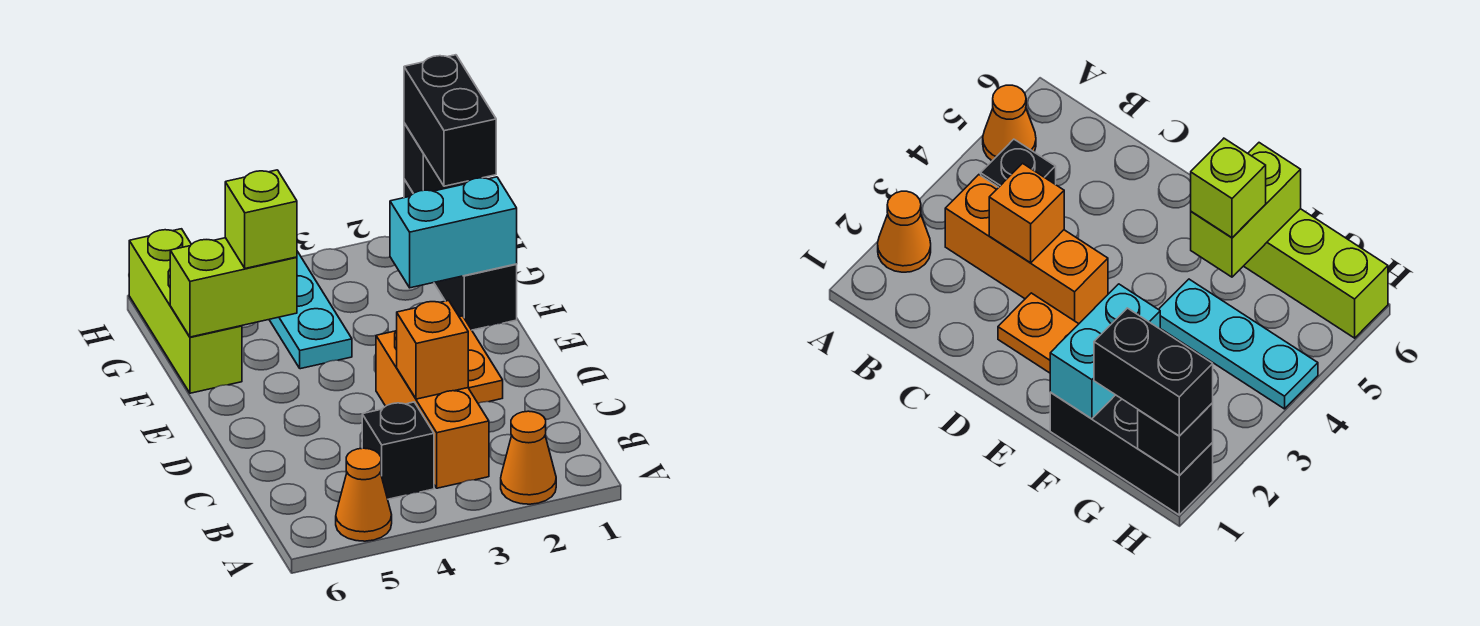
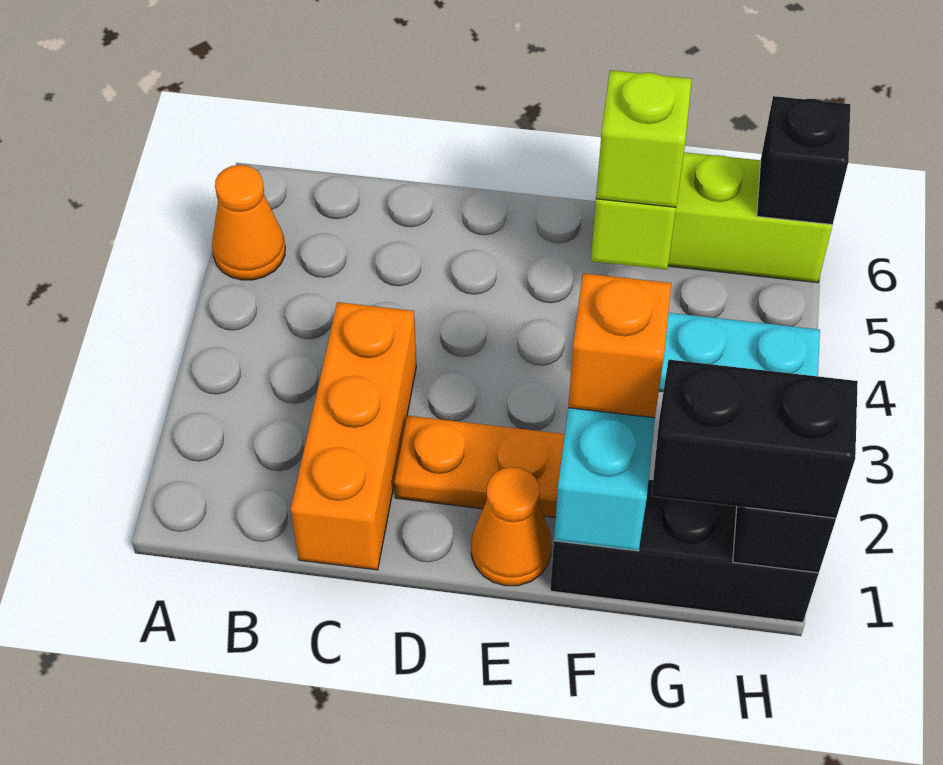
orange cone A2 level 1 -> orange cone E1 level 1
orange brick B3:D3 level 1 -> orange brick C1:C3 level 1
black brick B4 level 1 -> black brick H6 level 2
orange brick C3 level 2 -> orange brick F2 level 3

